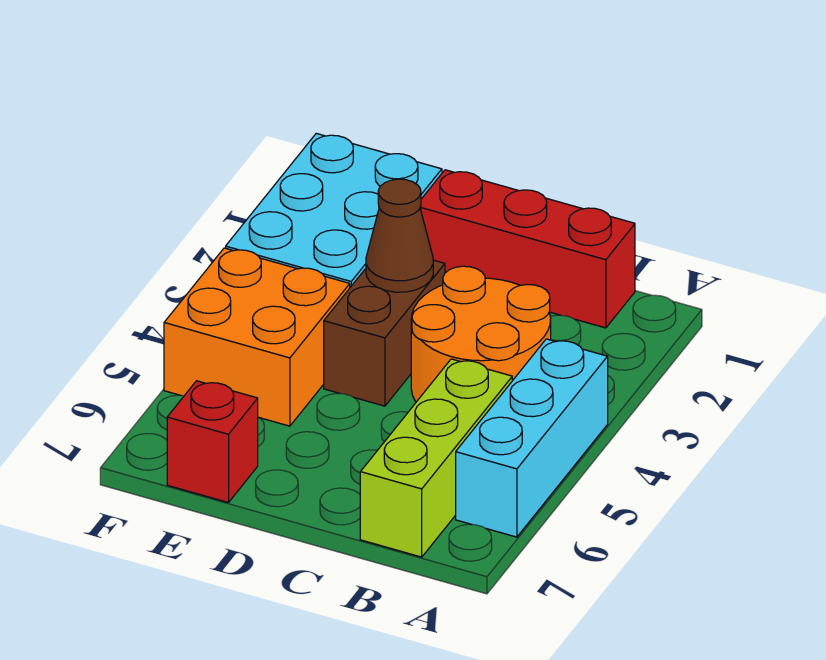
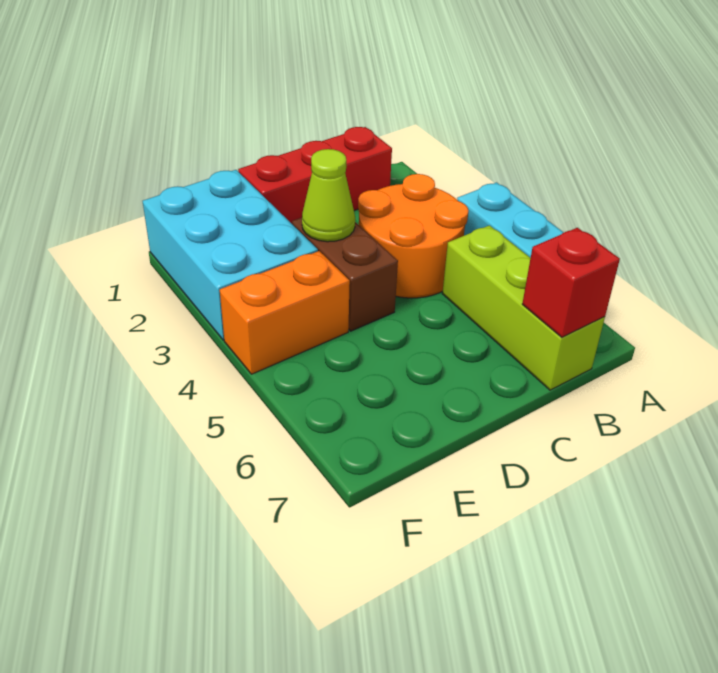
brown cone D3 level 2 -> lime cone D3 level 2
orange brick E4:F5 level 1 -> orange brick E4:F4 level 1
red brick E7 level 1 -> red brick B7 level 2

